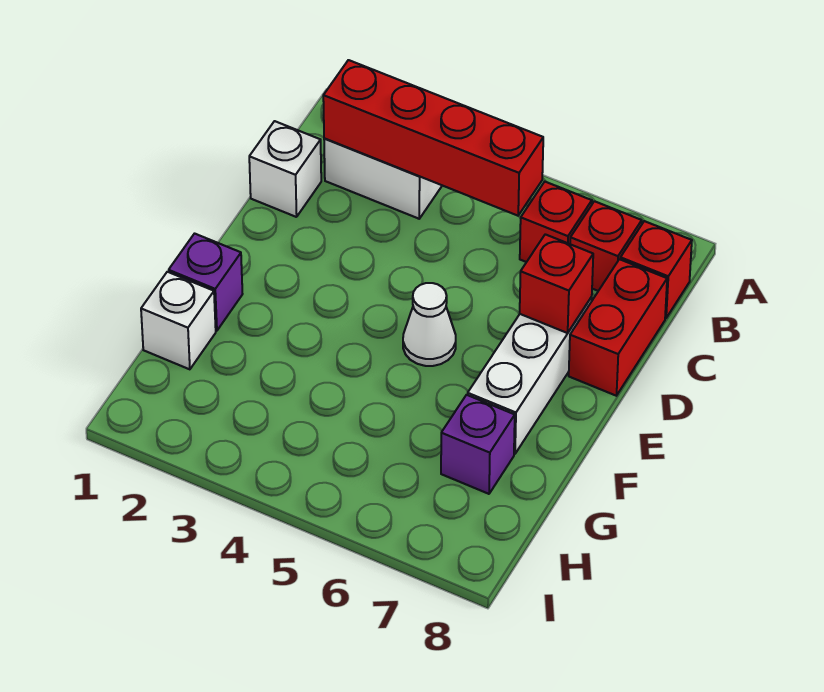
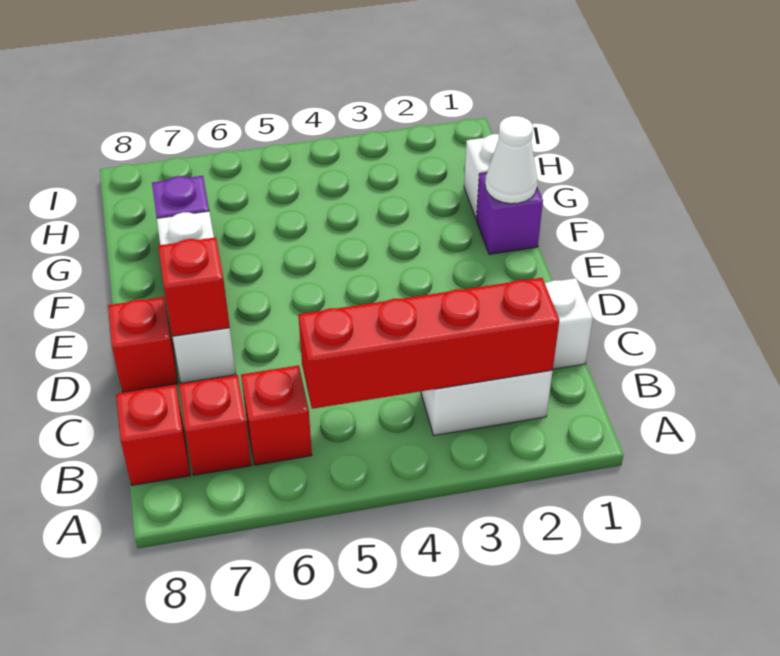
red brick C8:D8 level 1 -> red brick D8 level 1
white cone E5 level 1 -> white cone F1 level 2

